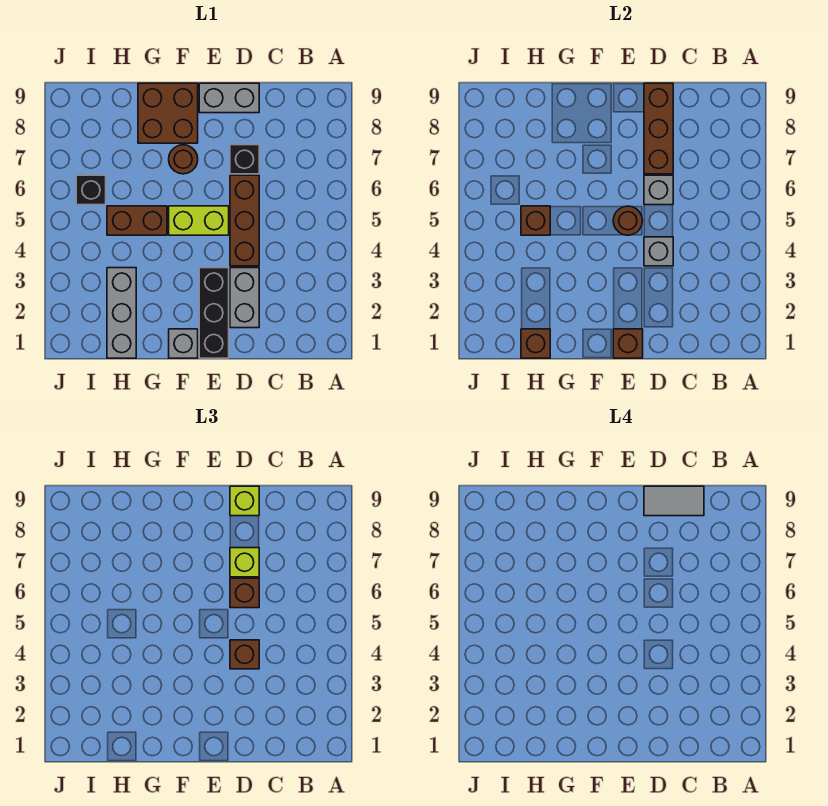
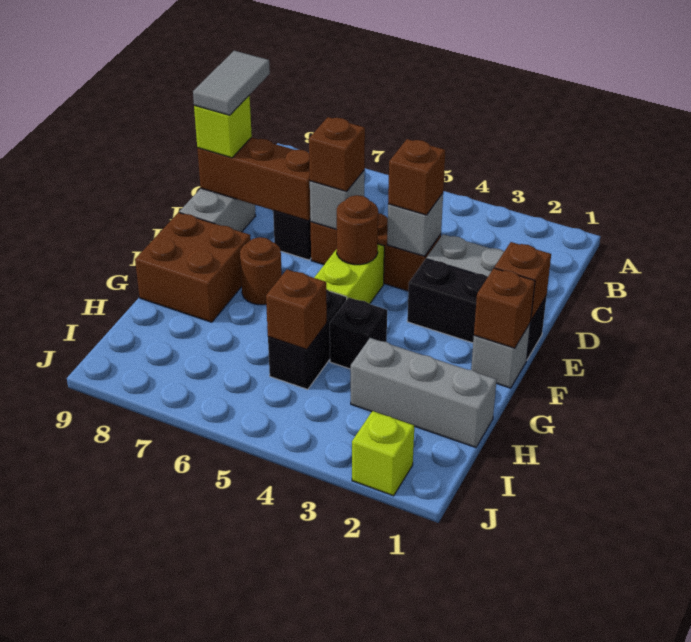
lime brick D7 level 3 -> lime brick J2 level 1
brown brick G5:H5 level 1 -> black brick G5:H5 level 1
brown brick H1 level 2 -> brown brick F1 level 2
black brick I6 level 1 -> black brick G4 level 1

